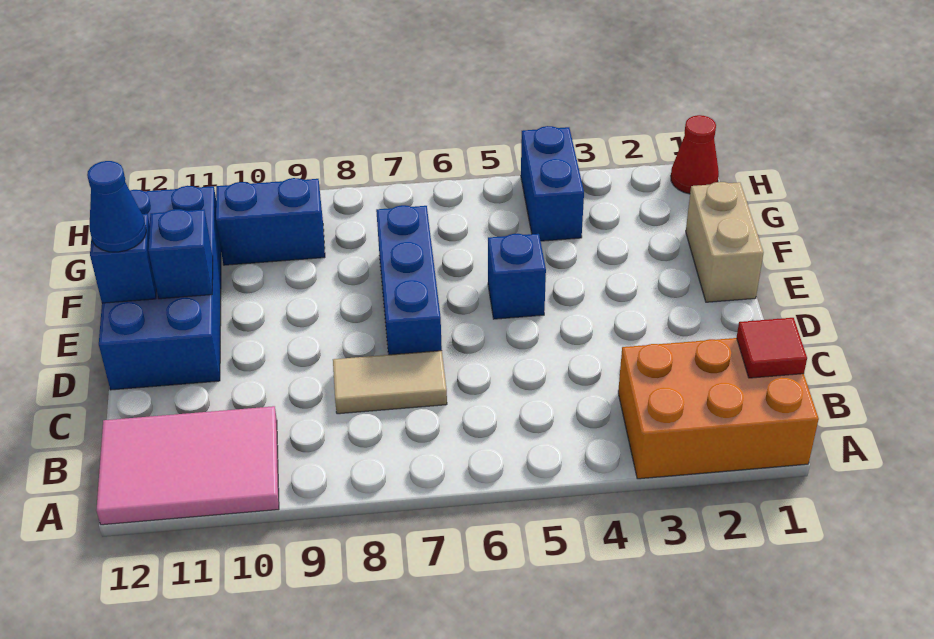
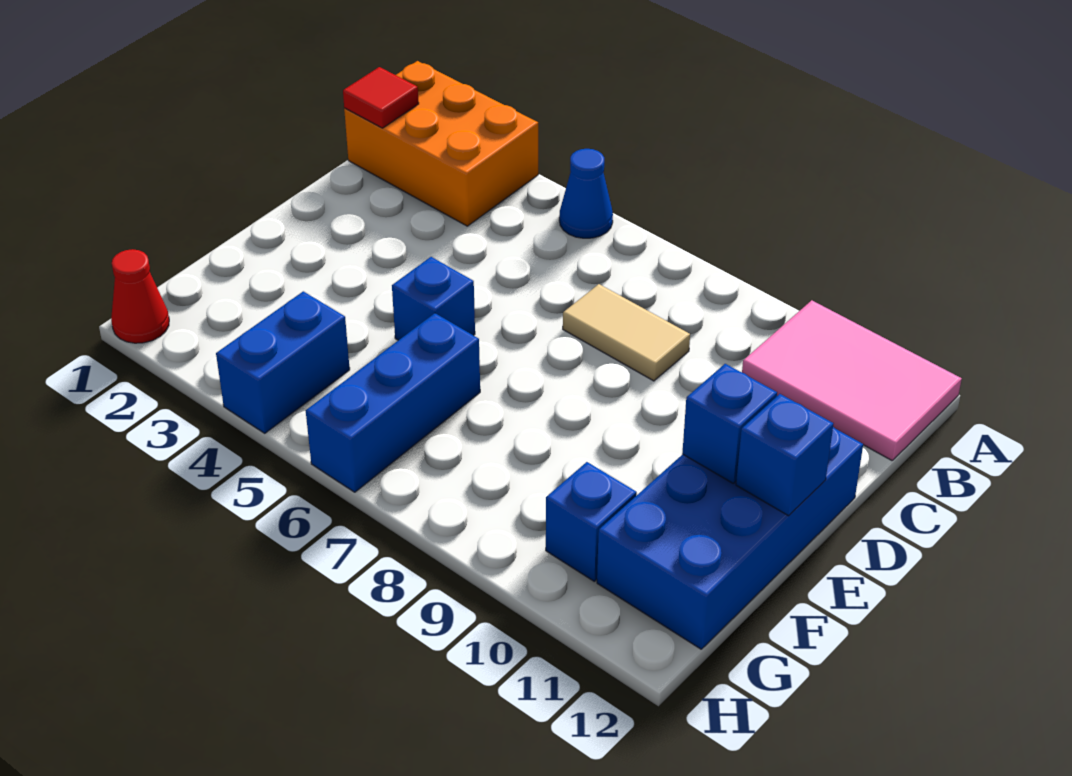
blue brick D7:F7 level 1 -> blue brick F6:H6 level 1
tan brick E1:F1 level 1 -> none
blue cone E12 level 3 -> blue cone A5 level 1
blue brick G9:G10 level 1 -> blue brick G10 level 1

